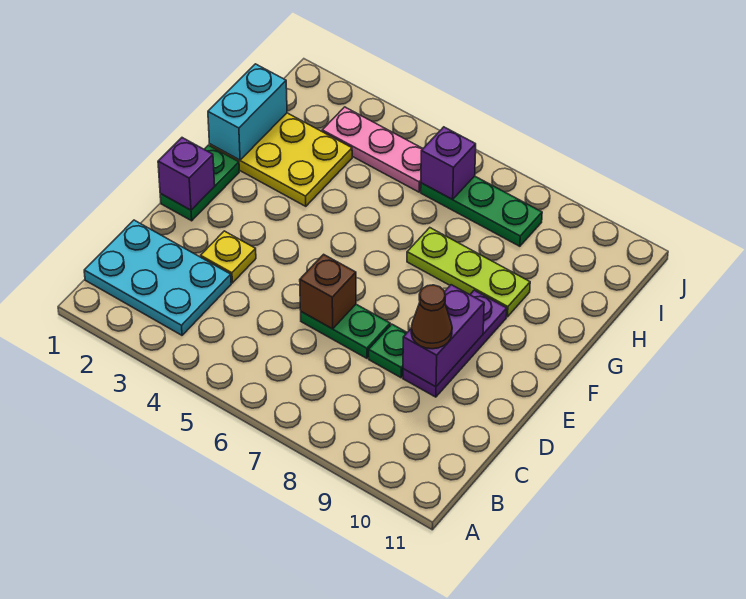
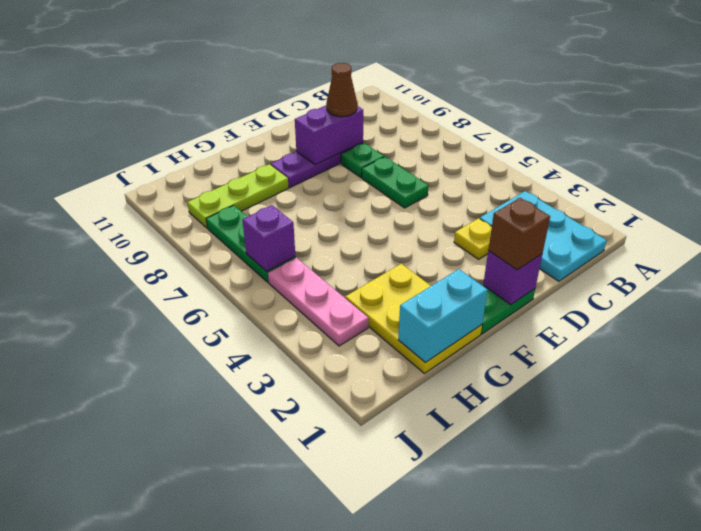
brown brick D6 level 2 -> brown brick E1 level 3
lime plate G7:G9 level 1 -> lime plate G9:I9 level 1

